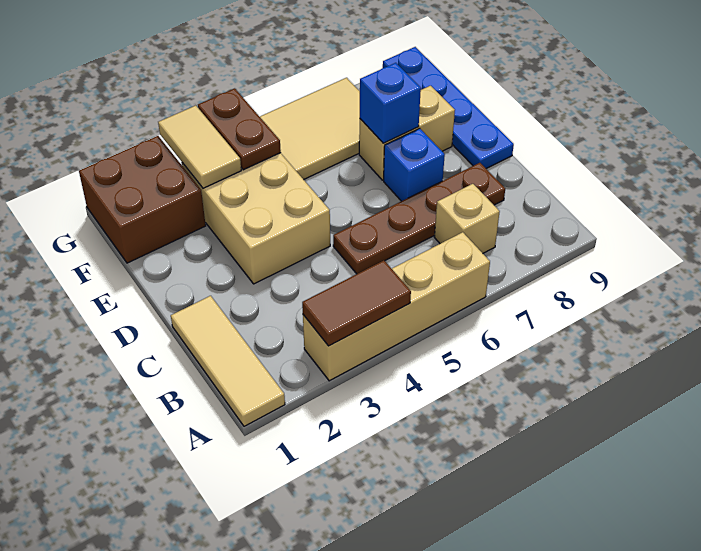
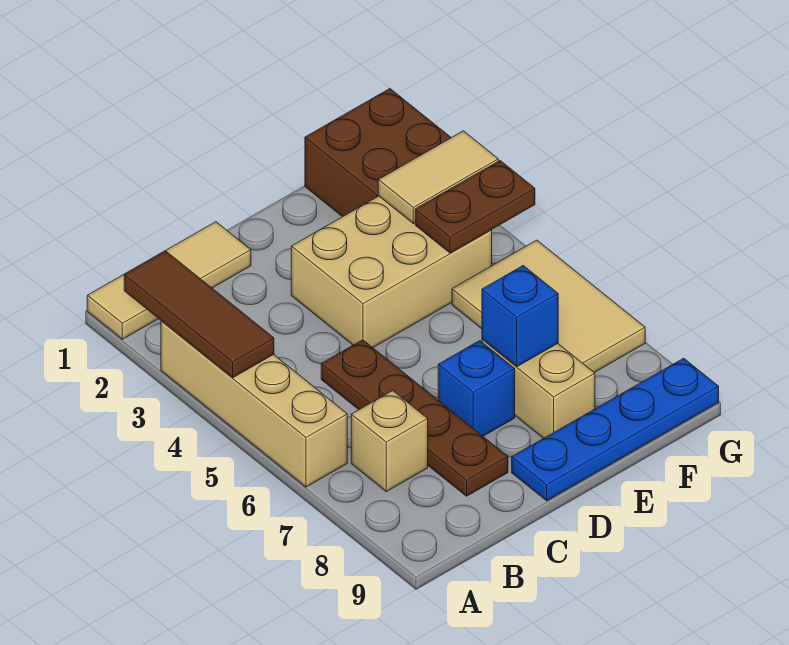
brown tile A3:A4 level 2 -> brown tile A2:A4 level 2

